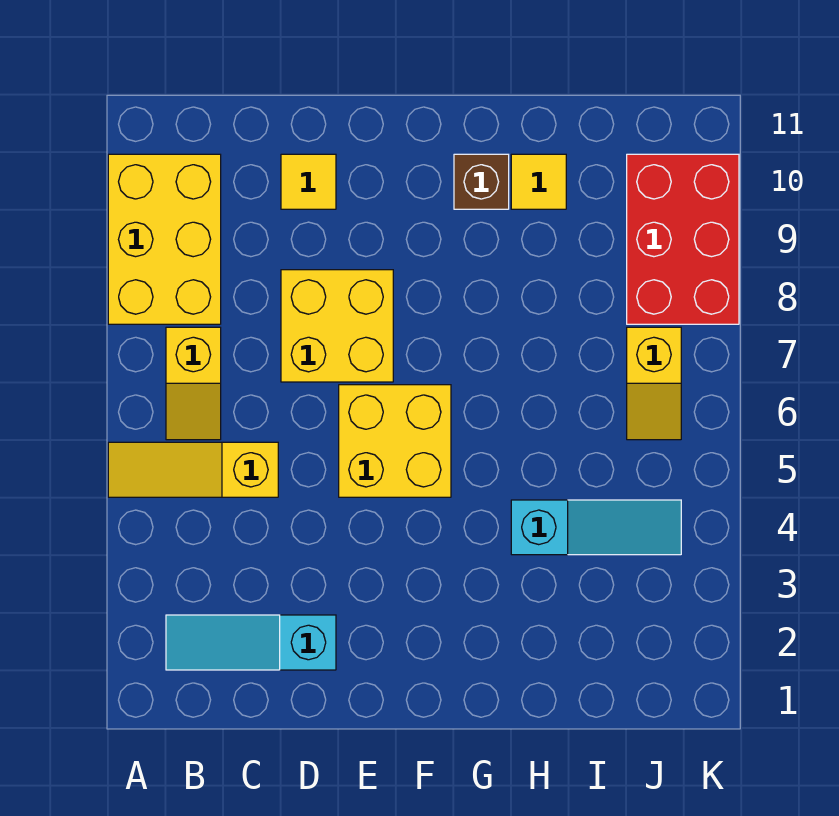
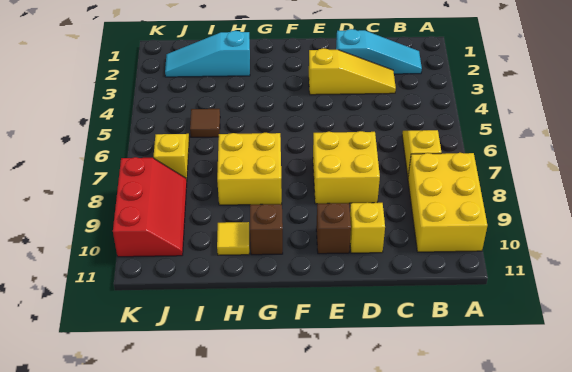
yellow slope A5:C5 level 1 top C -> yellow slope C3:E3 level 1 top E
yellow tile D10 level 1 -> yellow brick D10 level 1
yellow brick E5:F6 level 1 -> yellow brick G7:H8 level 1
none -> brown brick E10 level 1
cyan slope H4:J4 level 1 top H -> cyan slope H2:J2 level 1 top H
none -> brown tile I5 level 1
red brick J8:K10 level 1 -> red slope J8:K10 level 1 top K

